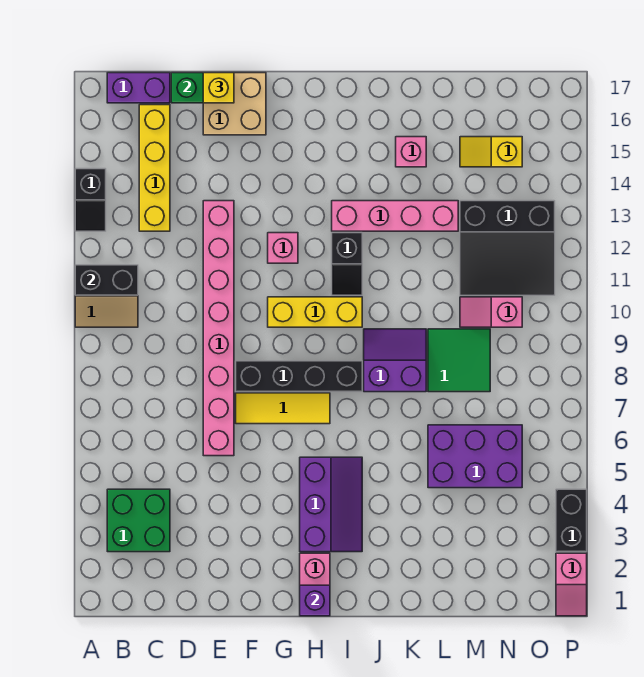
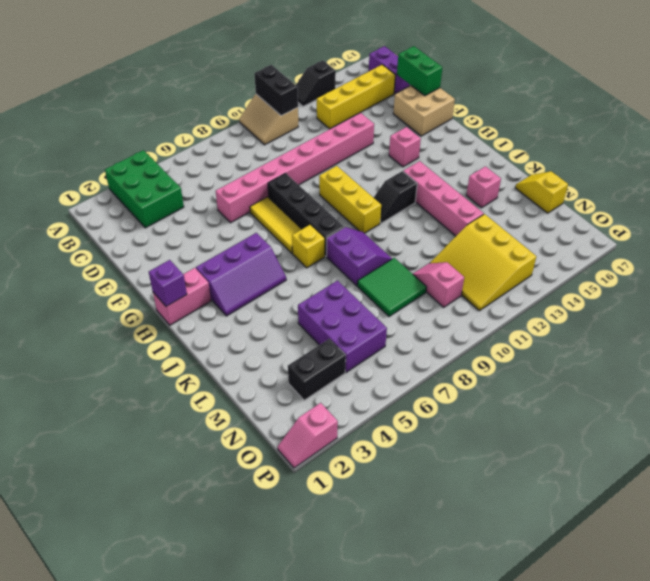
green brick B3:C4 level 1 -> green brick A3:C4 level 1
yellow brick E17 level 3 -> yellow brick I7 level 1
pink brick G12 level 1 -> pink brick G14 level 1
black slope M11:O13 level 1 top 13 -> yellow slope M11:O13 level 1 top 13
yellow slope M15:N15 level 1 top N -> yellow slope L17:M17 level 1 top M
black brick P3:P4 level 1 -> black brick N3:N4 level 1

